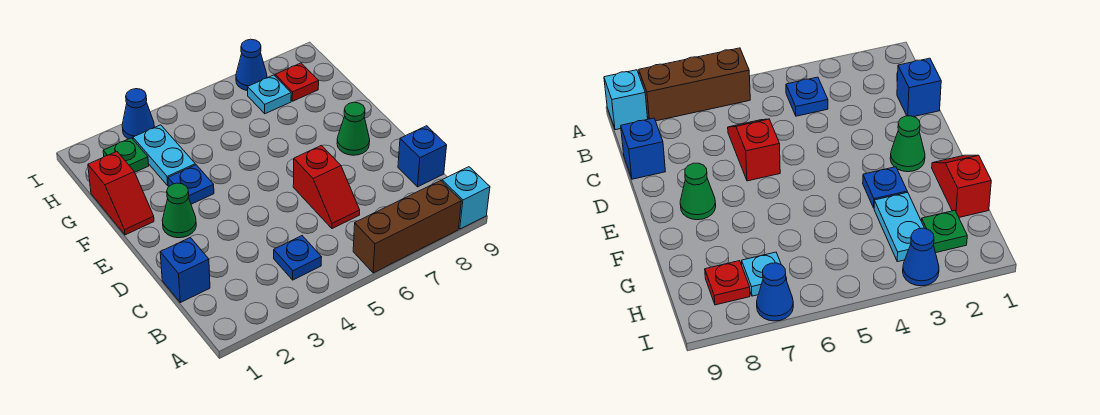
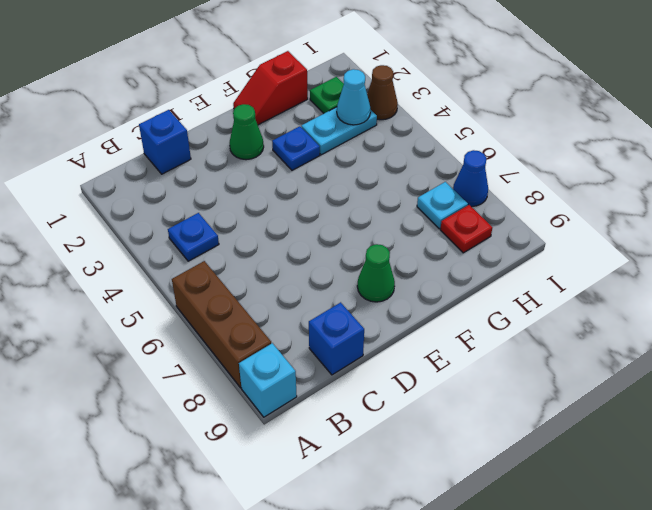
red slope C6:D6 level 1 top D -> none
none -> cyan cone H3 level 2
blue cone I3 level 1 -> brown cone I3 level 1

